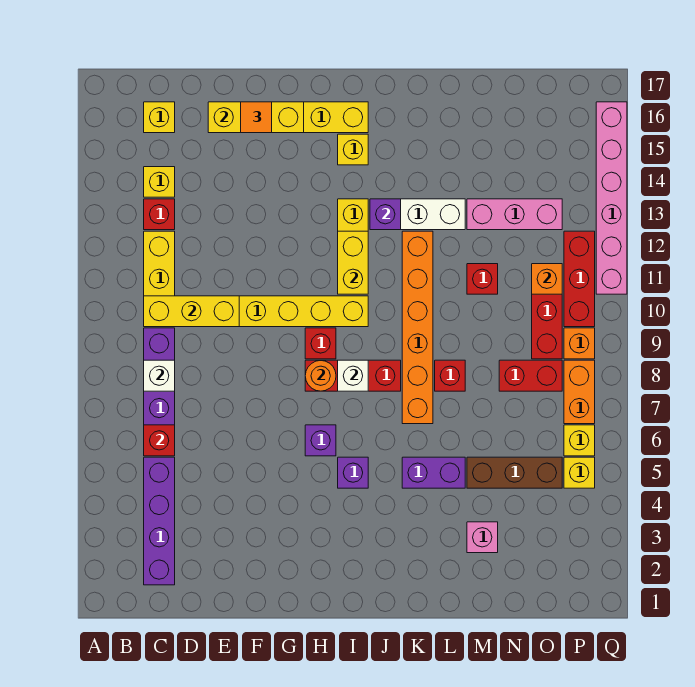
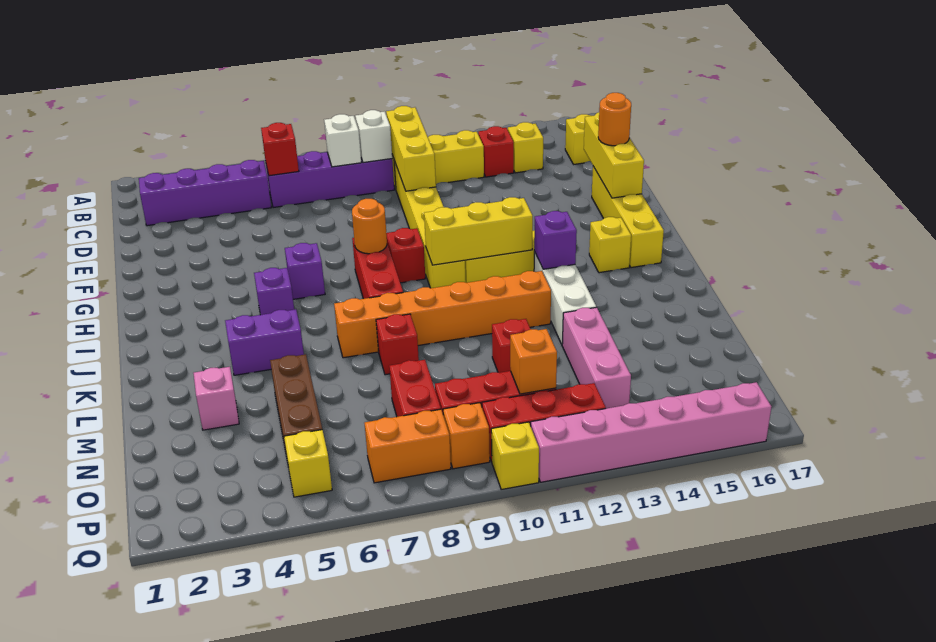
orange tile F16 level 3 -> orange round brick F16 level 3
white brick I8 level 2 -> white brick C9 level 2
yellow brick I11:I12 level 2 -> yellow brick I10:I12 level 2
purple brick K5:L5 level 1 -> purple brick K4:K5 level 1
yellow brick P6 level 1 -> yellow brick Q10 level 1

